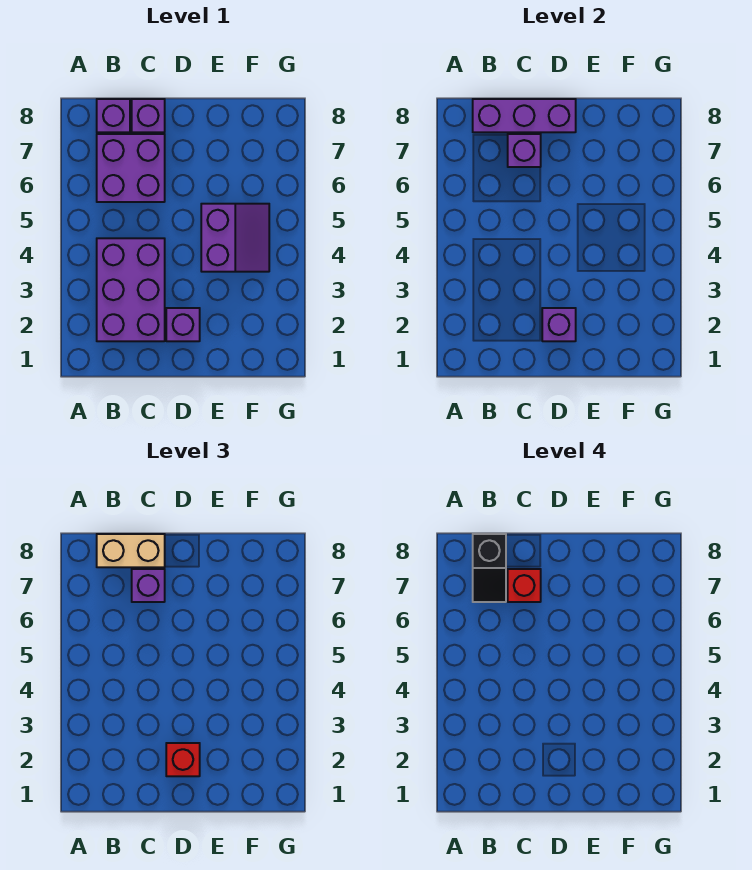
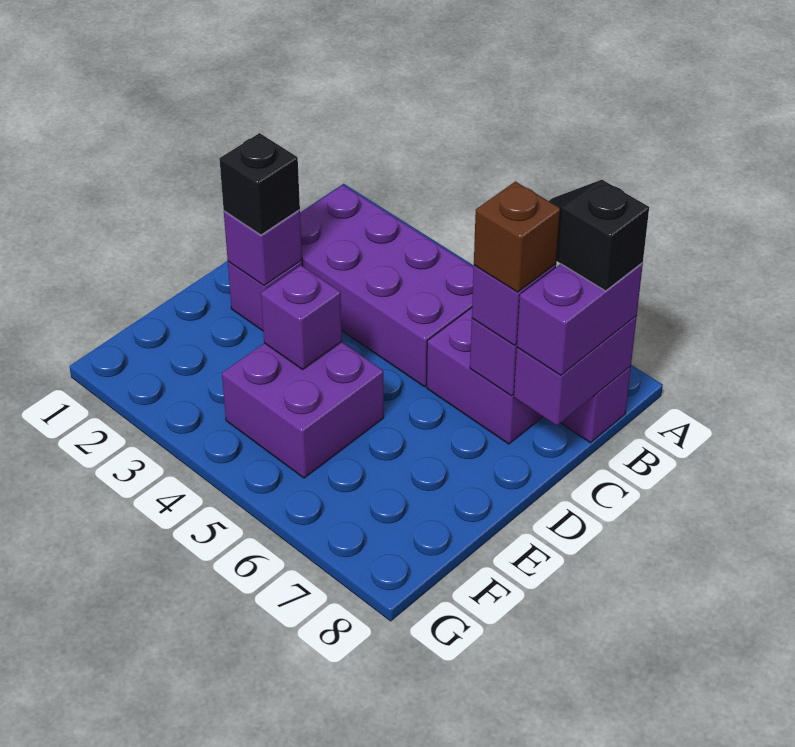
purple brick B2:C4 level 1 -> purple brick B2:C5 level 1
purple brick B8:D8 level 2 -> purple brick B8:C8 level 2
tan brick B8:C8 level 3 -> purple brick B8:C8 level 3
red brick C7 level 4 -> brown brick C7 level 4
purple brick C8 level 1 -> purple brick E4 level 2
red brick D2 level 3 -> black brick D2 level 3
purple slope E4:F5 level 1 top E -> purple brick E4:F5 level 1

